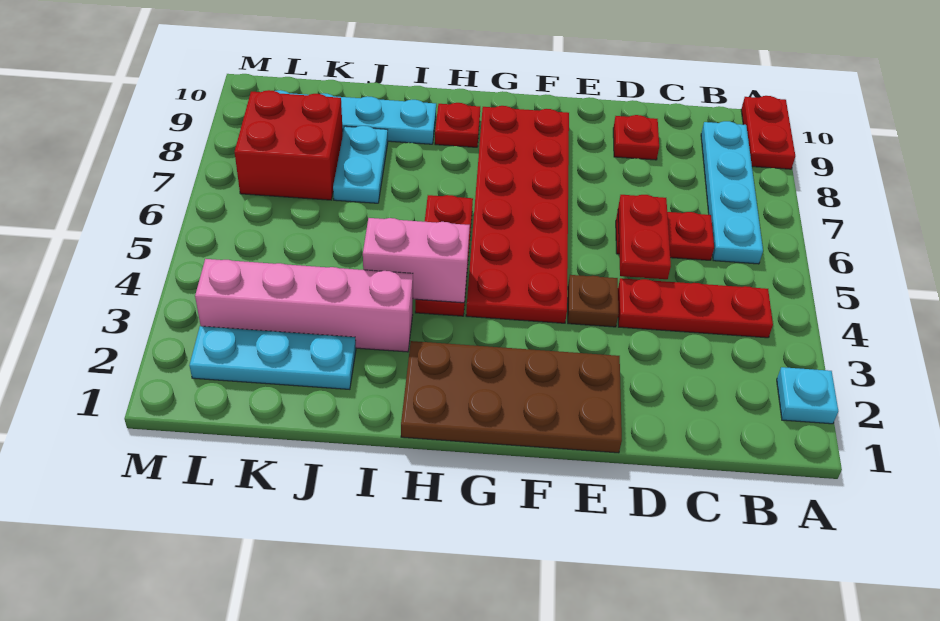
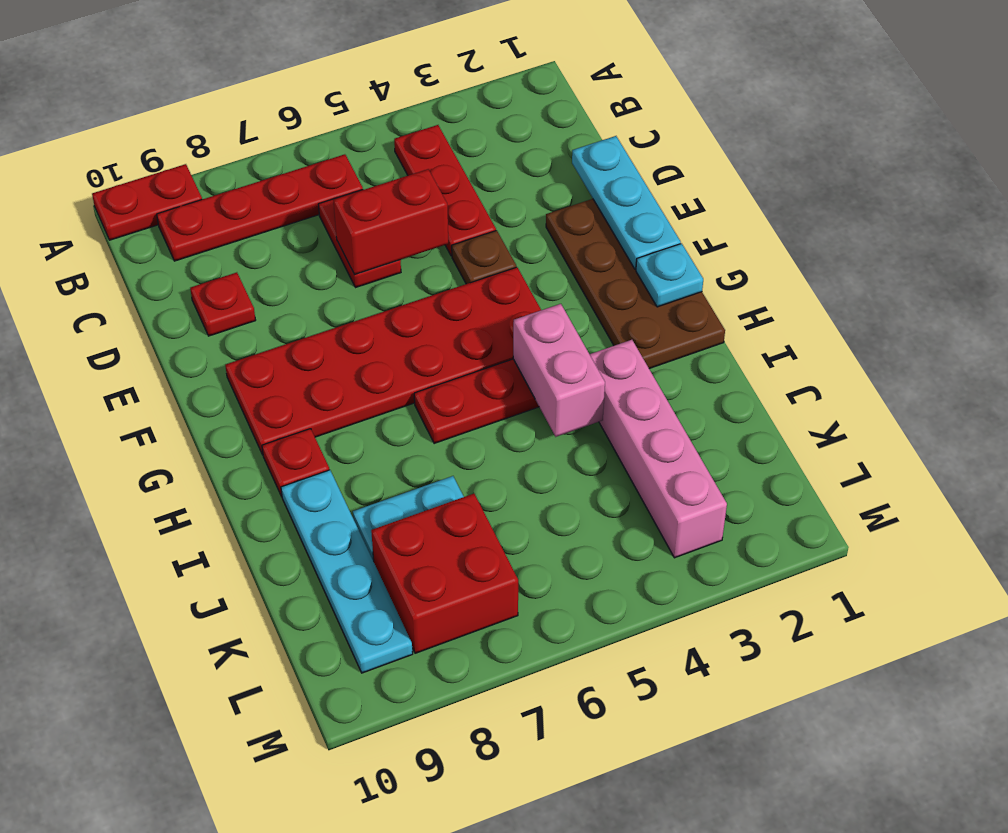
cyan plate A2 level 1 -> cyan plate G1 level 2
cyan plate B6:B9 level 1 -> red plate B6:B9 level 1
red plate D5:D6 level 2 -> red brick D5:D6 level 2
cyan plate J2:L2 level 1 -> cyan plate D1:F1 level 2

